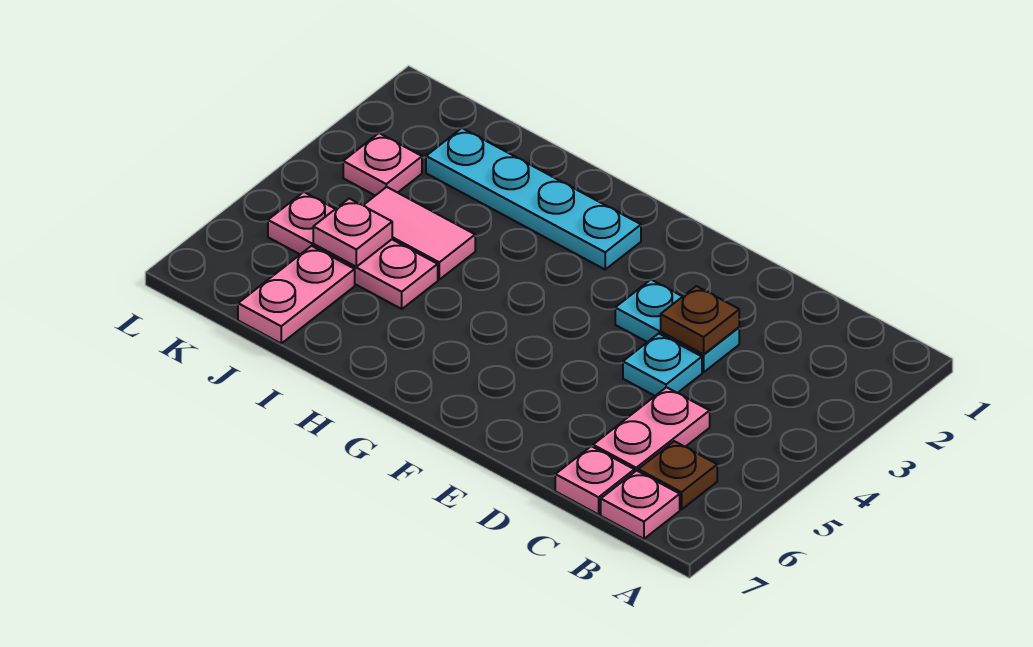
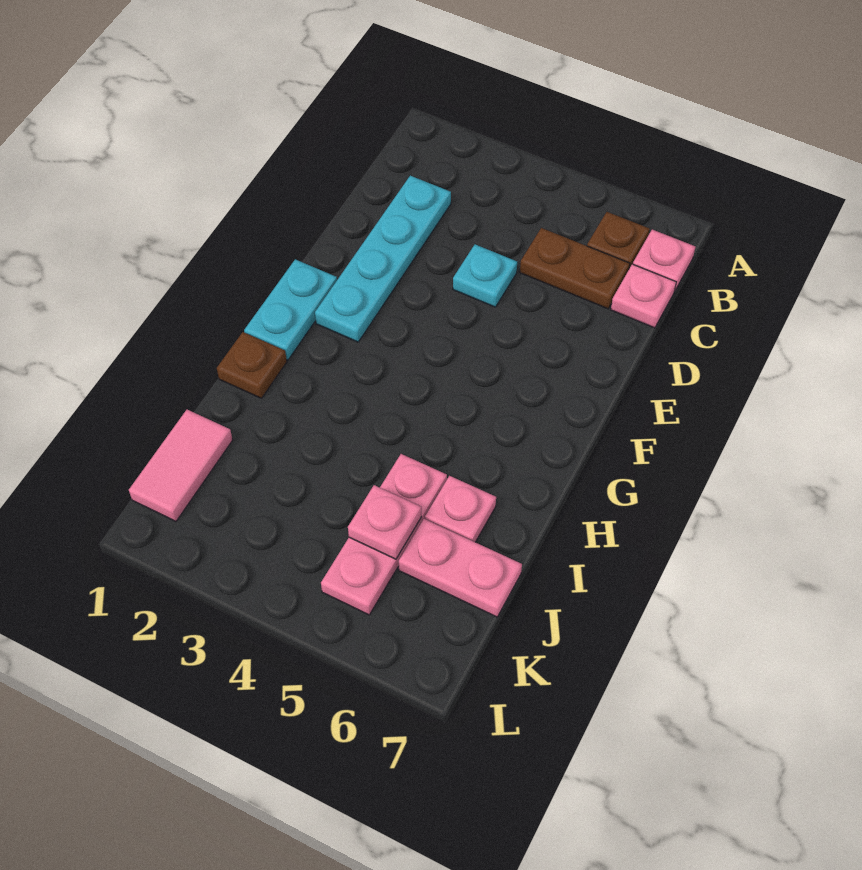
pink plate C5:C6 level 1 -> brown plate C5:C6 level 1
cyan plate D3:E3 level 1 -> cyan plate F1:G1 level 1
brown plate D3 level 2 -> brown plate H1 level 1
cyan plate G2:J2 level 1 -> cyan plate C2:F2 level 1
pink tile I4:J4 level 1 -> pink tile J1:K1 level 1
pink plate K3 level 1 -> pink plate I6 level 1

